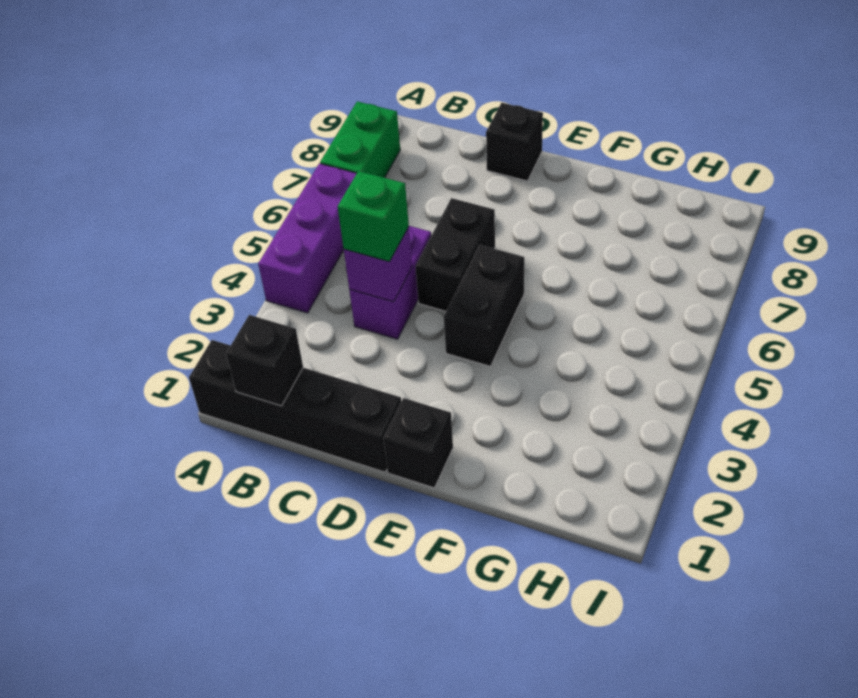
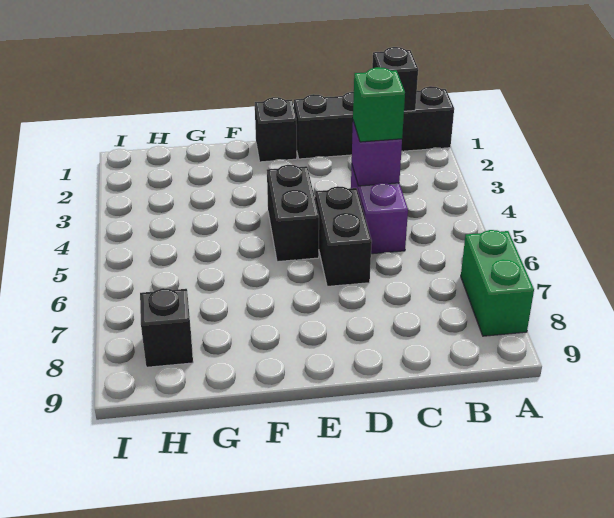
purple brick A4:A6 level 1 -> none
black brick D9 level 1 -> black brick H8 level 1

